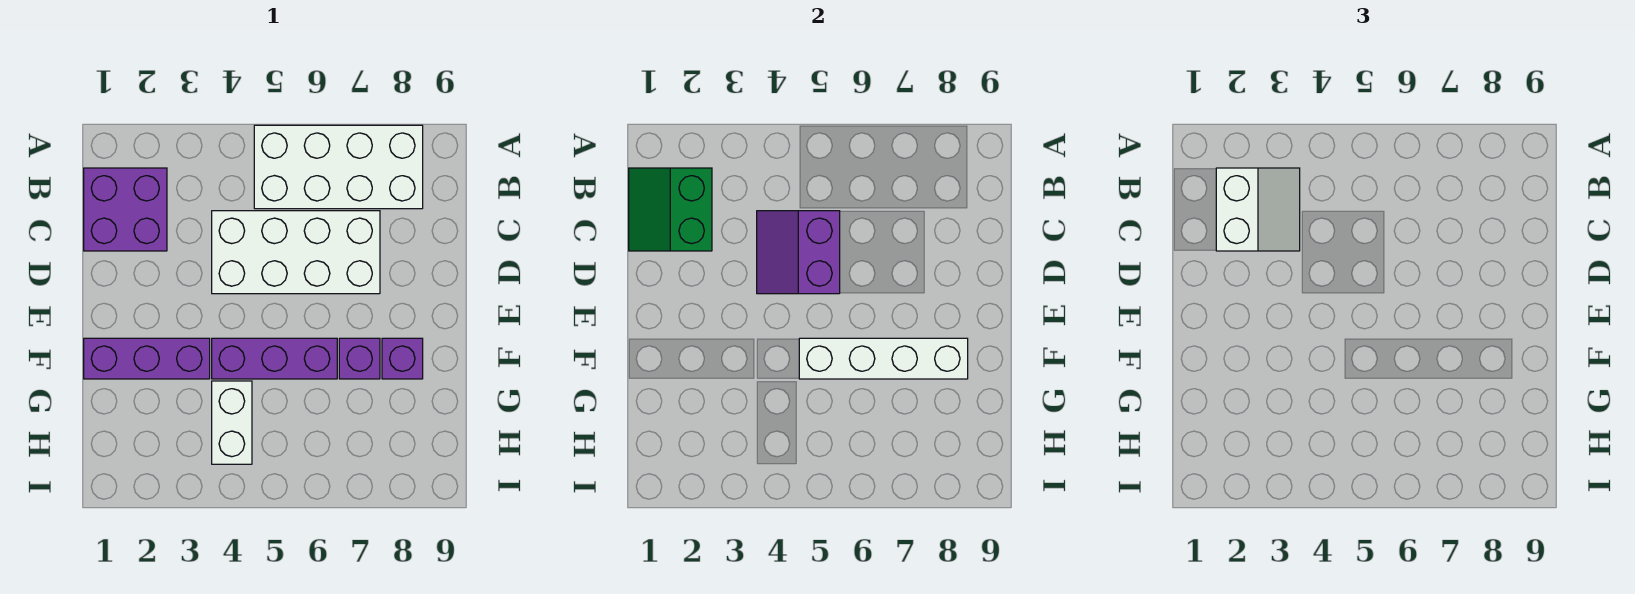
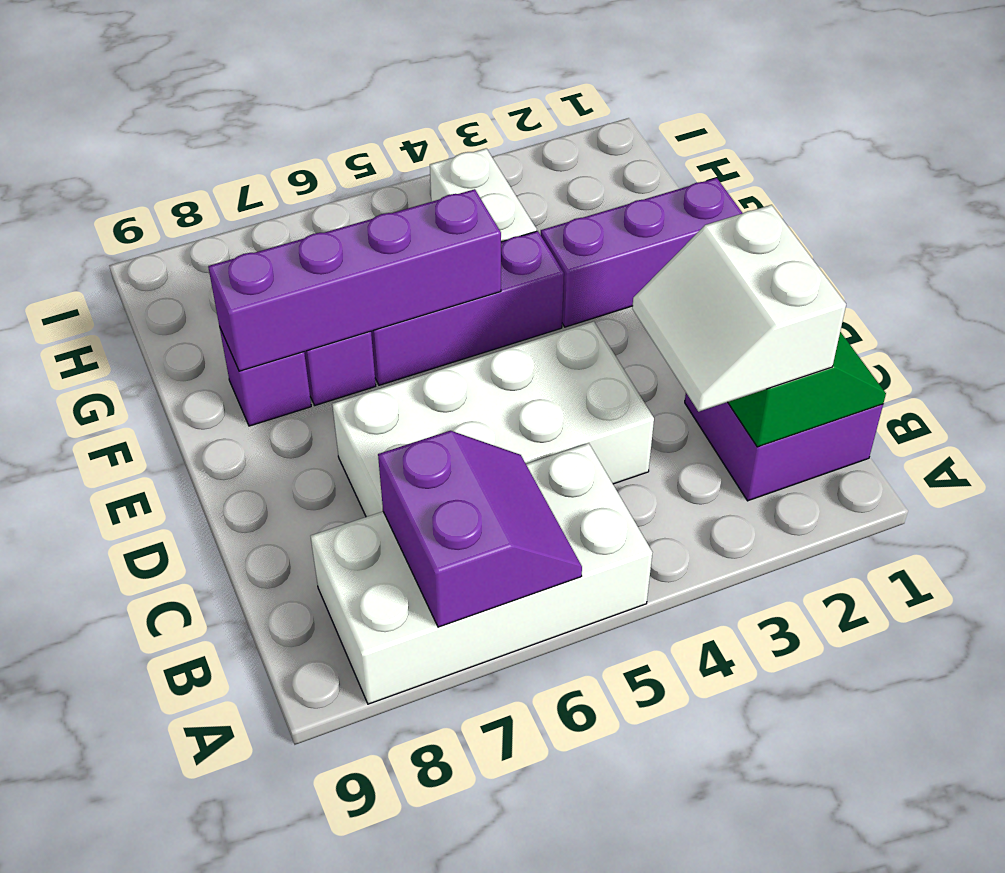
purple slope C4:D5 level 2 top 5 -> purple slope A6:B7 level 2 top 7
white brick F5:F8 level 2 -> purple brick F5:F8 level 2

